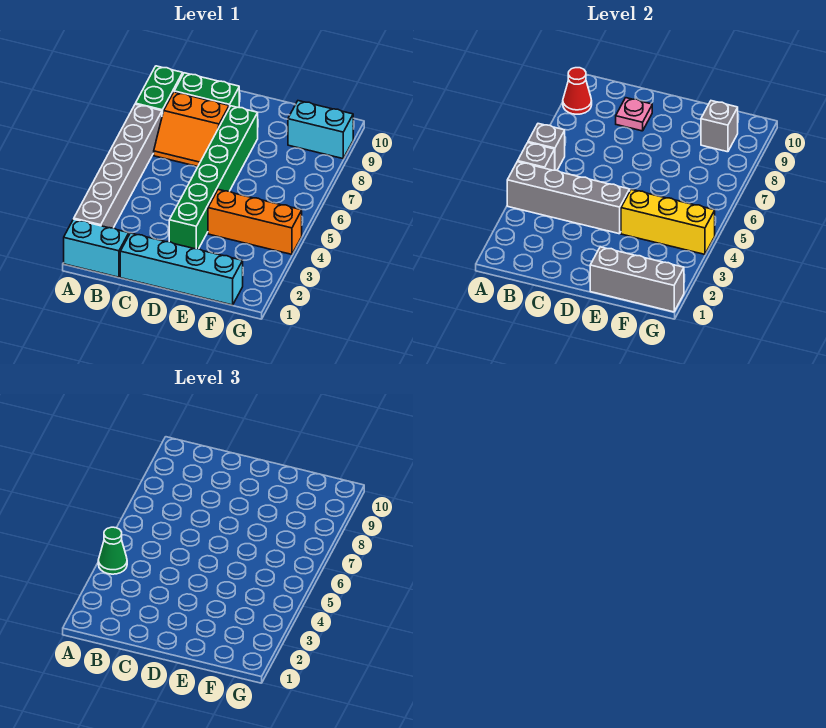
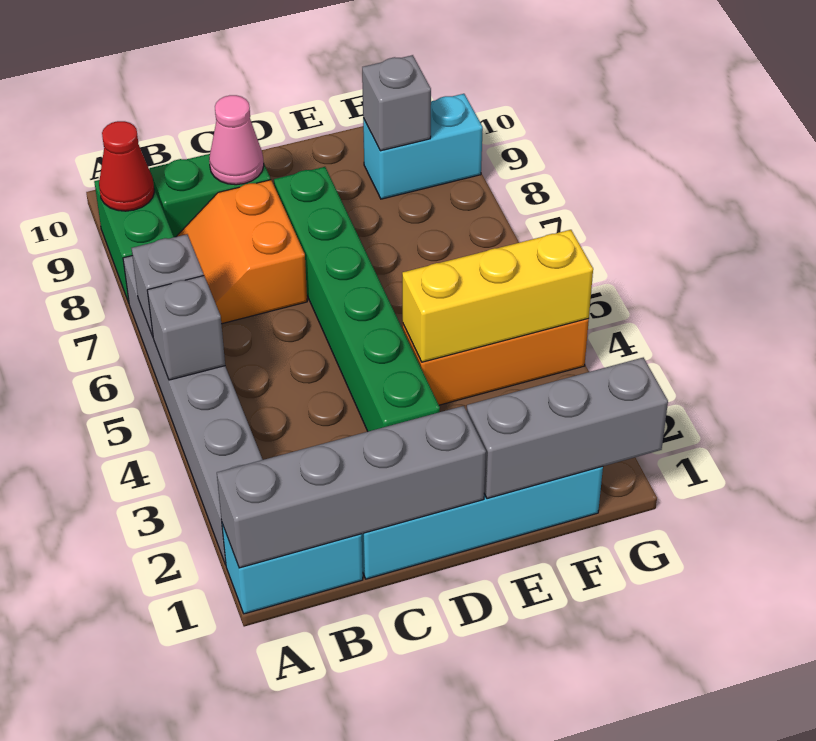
grey brick A4:D4 level 2 -> grey brick A1:D1 level 2
green cone A4 level 3 -> none
orange slope B7:C8 level 1 top 8 -> orange slope B7:C8 level 1 top C
pink plate C9 level 2 -> pink cone C9 level 2

